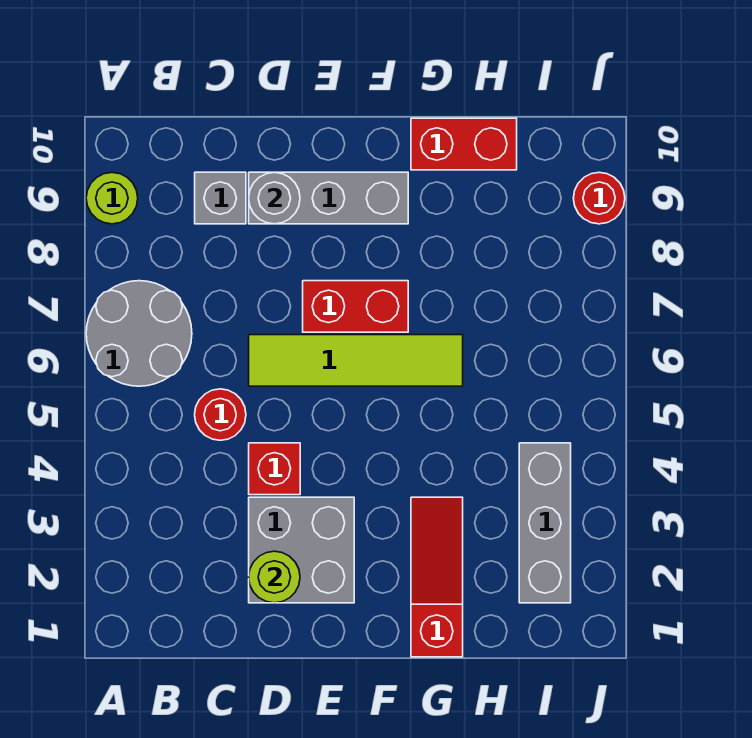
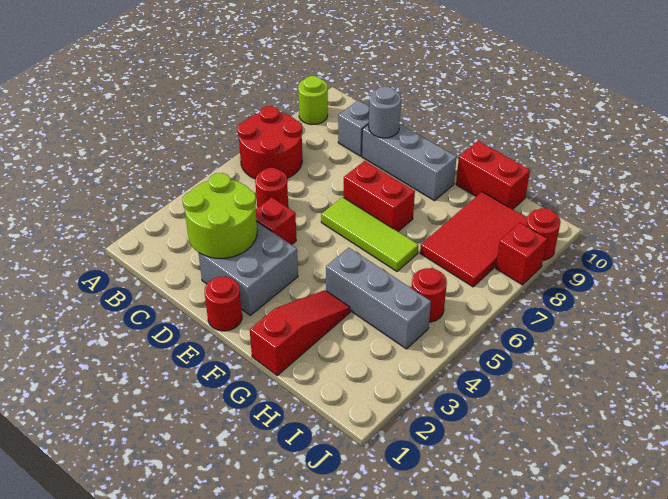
grey round brick A6:B7 level 1 -> red round brick A6:B7 level 1
lime round brick D2 level 2 -> lime round brick C2:D3 level 2
lime tile D6:G6 level 1 -> lime tile E6:G6 level 1
none -> red round brick E1 level 1
none -> red tile H7:I9 level 1
grey brick I2:I4 level 1 -> grey brick G4:I4 level 1
none -> red round brick I5 level 1
none -> red brick J8 level 1

